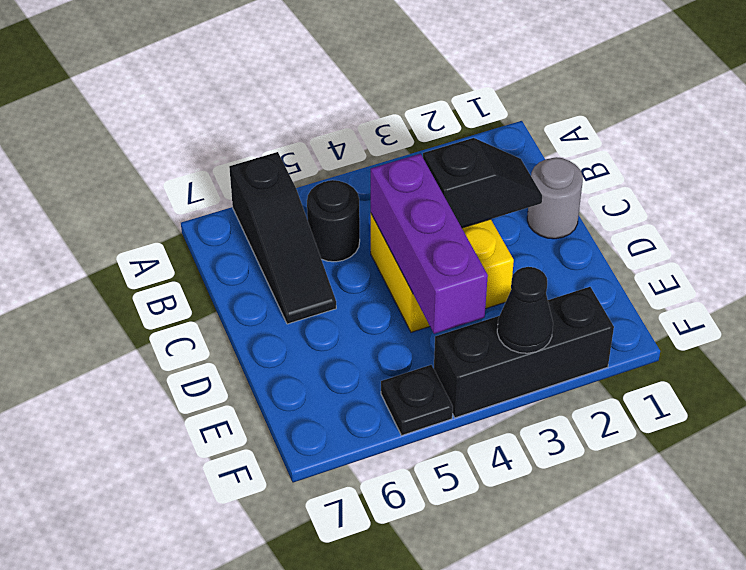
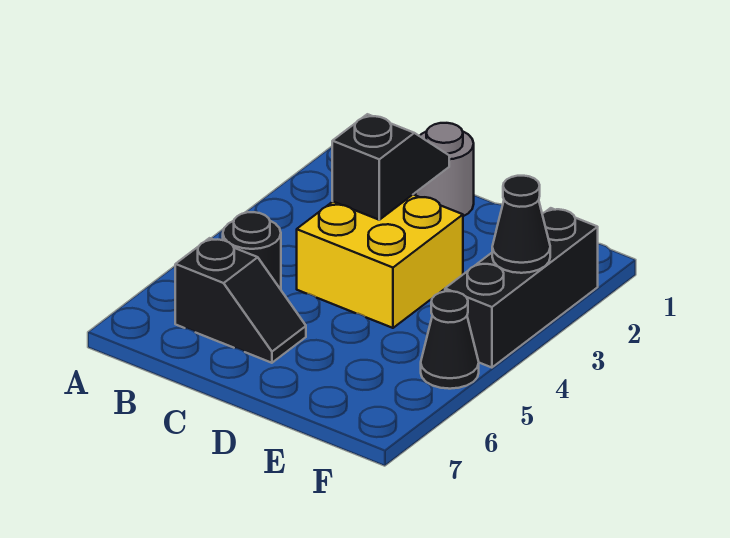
black slope A6:C6 level 1 top A -> black slope B6:C6 level 1 top B
purple brick C4:E4 level 2 -> none
black plate F5 level 1 -> black cone F5 level 1

